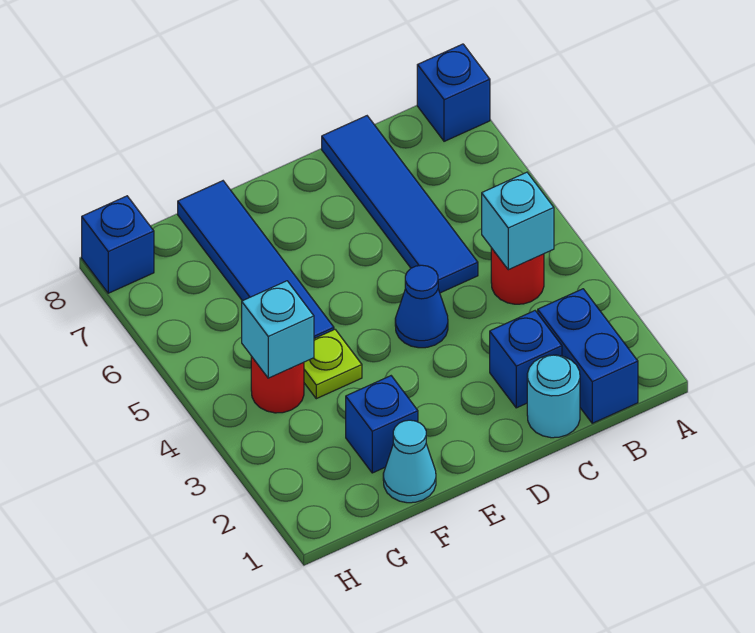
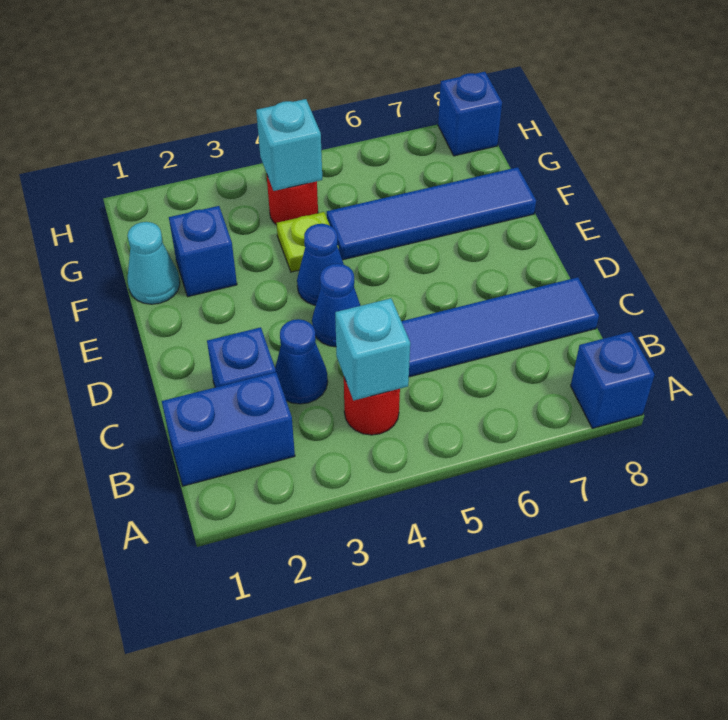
cyan round brick C1 level 1 -> none
none -> blue cone C3 level 1
none -> blue cone E4 level 1

